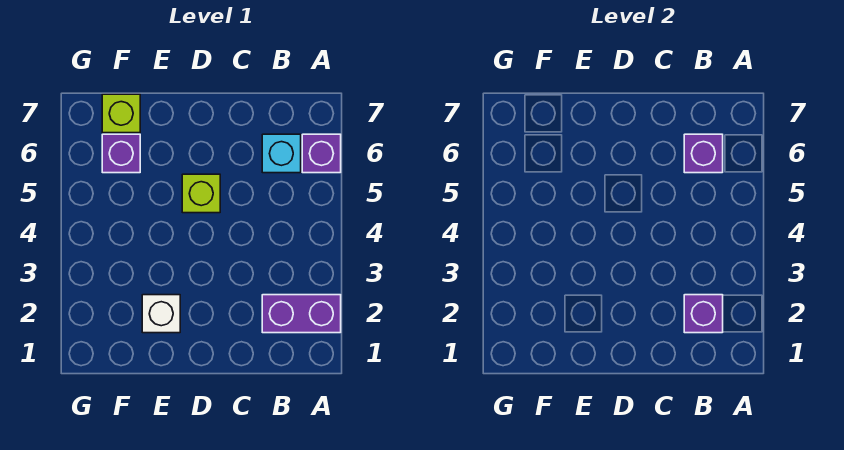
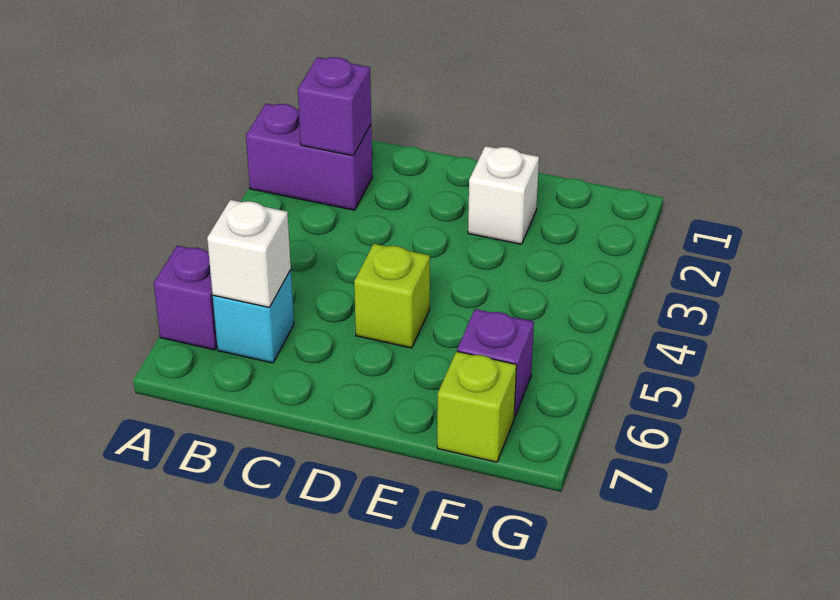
purple brick B6 level 2 -> white brick B6 level 2

